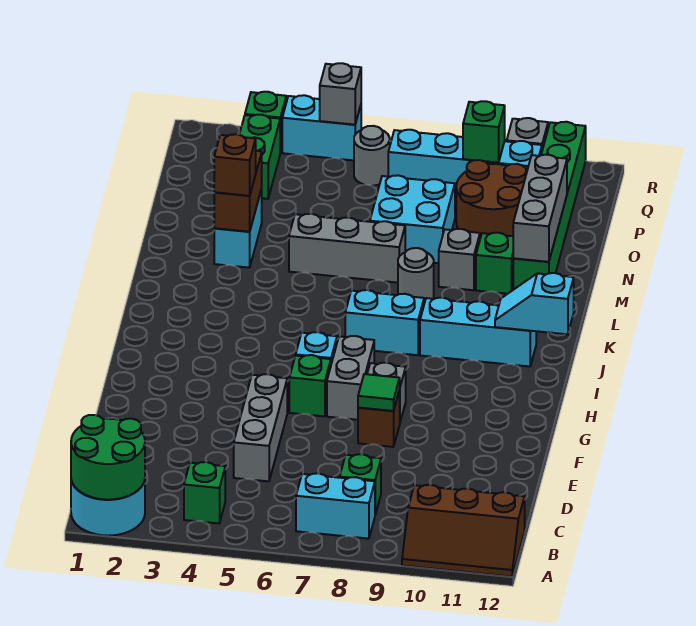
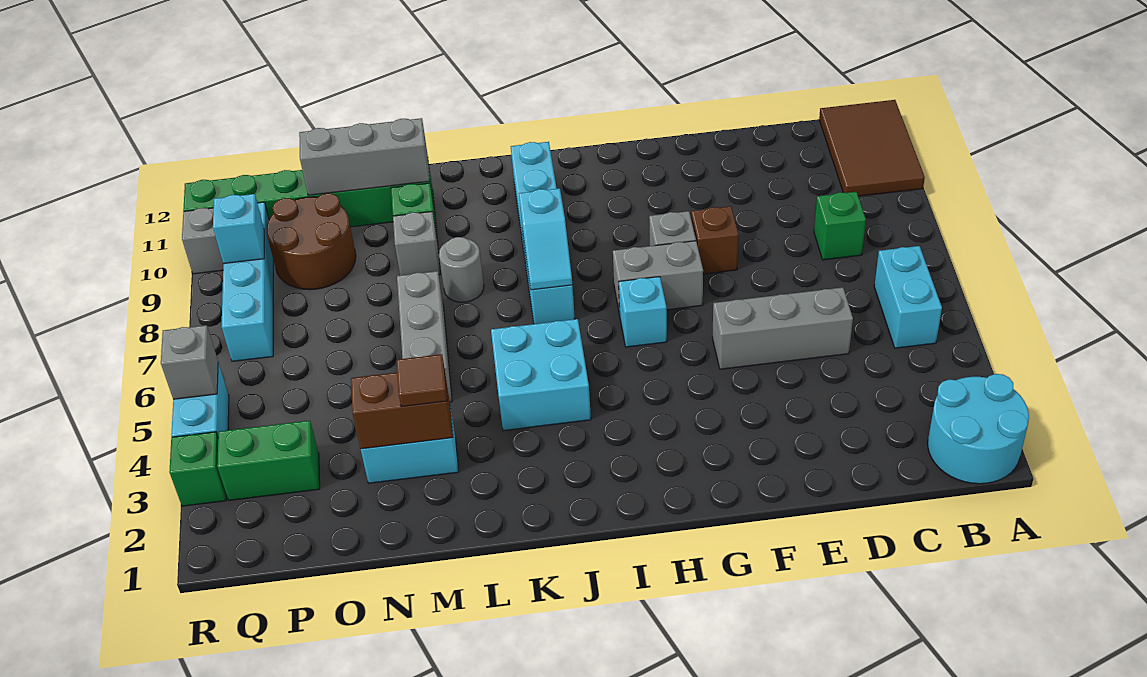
green round brick A1:B2 level 2 -> none
brown slope A10:B12 level 1 top B -> brown tile A10:B12 level 1
green brick B4 level 1 -> none
cyan brick B7:B8 level 1 -> cyan brick B5:B6 level 1
green tile F8 level 2 -> none
green brick G6 level 1 -> none
cyan slope J11:J12 level 2 top 12 -> cyan slope J7:J8 level 2 top 8
brown brick M3 level 3 -> brown tile M3 level 3
cyan brick N7:O8 level 1 -> cyan brick J4:K5 level 1
grey round brick Q6 level 1 -> none
green brick Q9 level 2 -> cyan brick Q9 level 2

